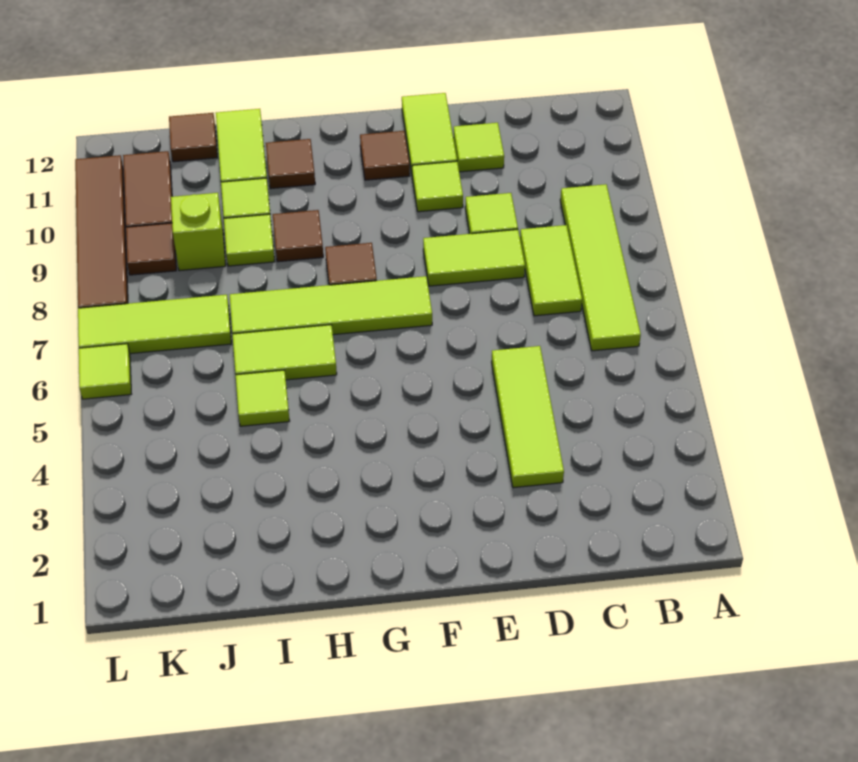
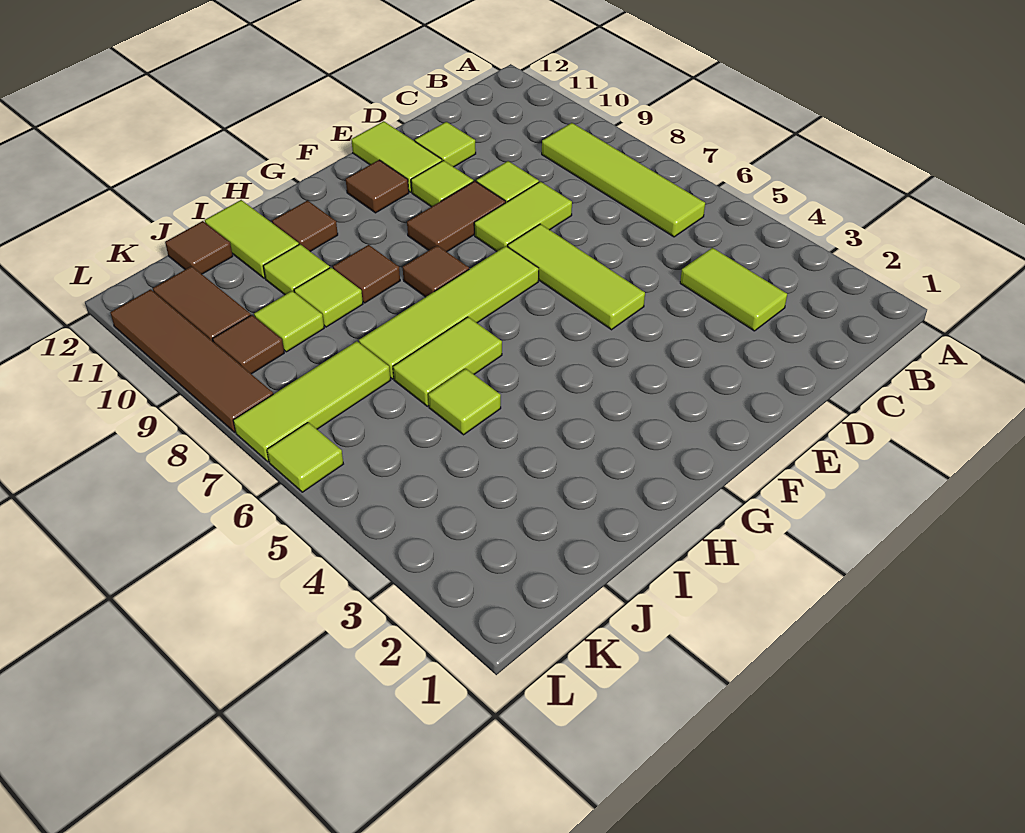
lime tile C7:C8 level 1 -> lime tile C3:C4 level 1
lime tile D3:D5 level 1 -> lime tile E5:E7 level 1
none -> brown tile E9:F9 level 1
lime brick J9 level 1 -> lime tile J9 level 1

